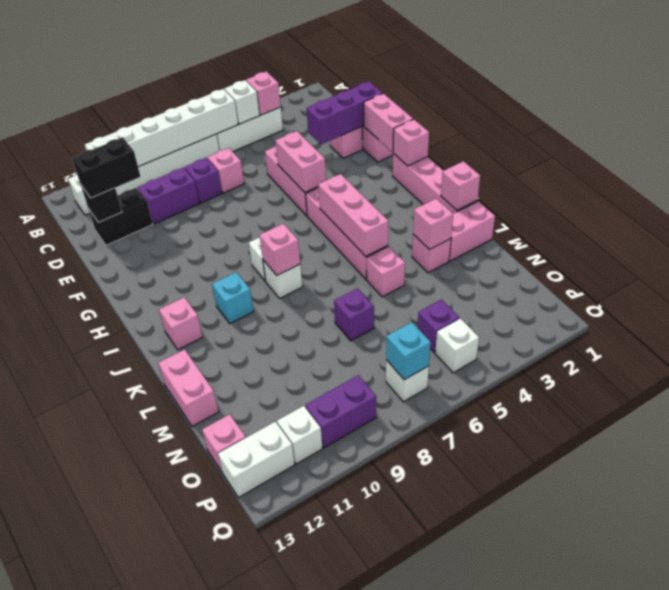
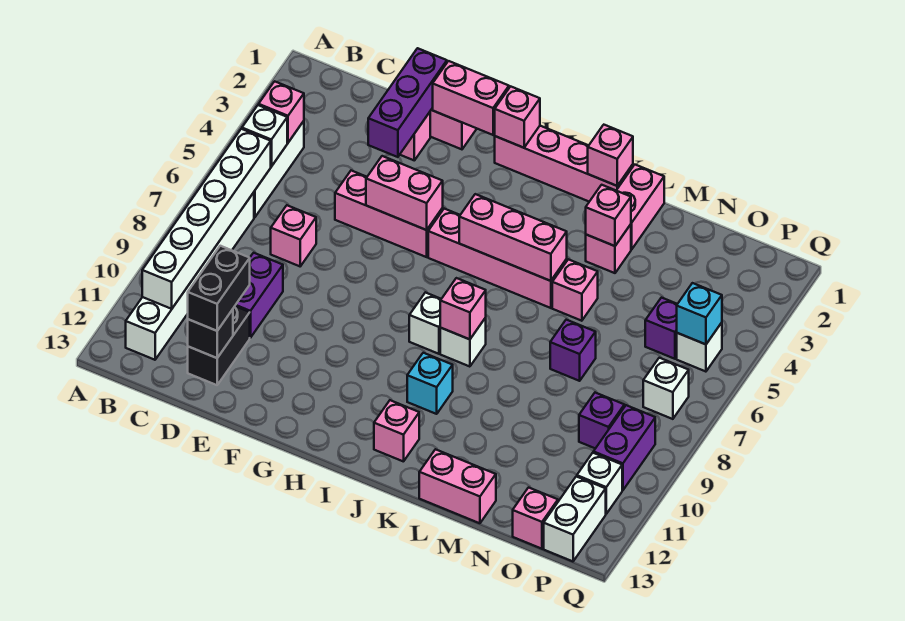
purple brick D8 level 1 -> purple brick O9 level 1
cyan brick P7 level 2 -> cyan brick P5 level 2

